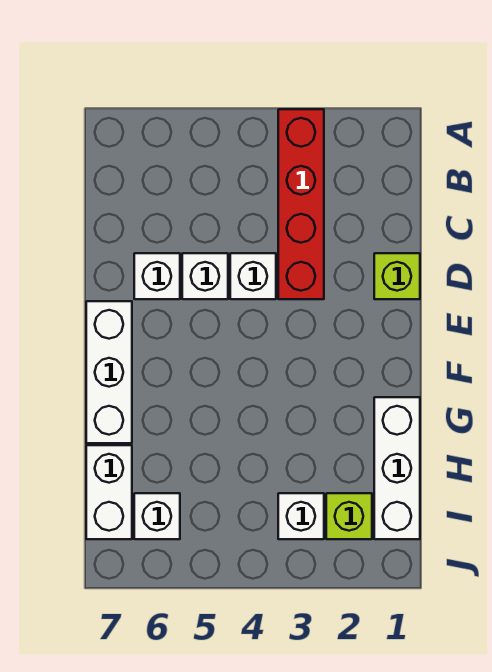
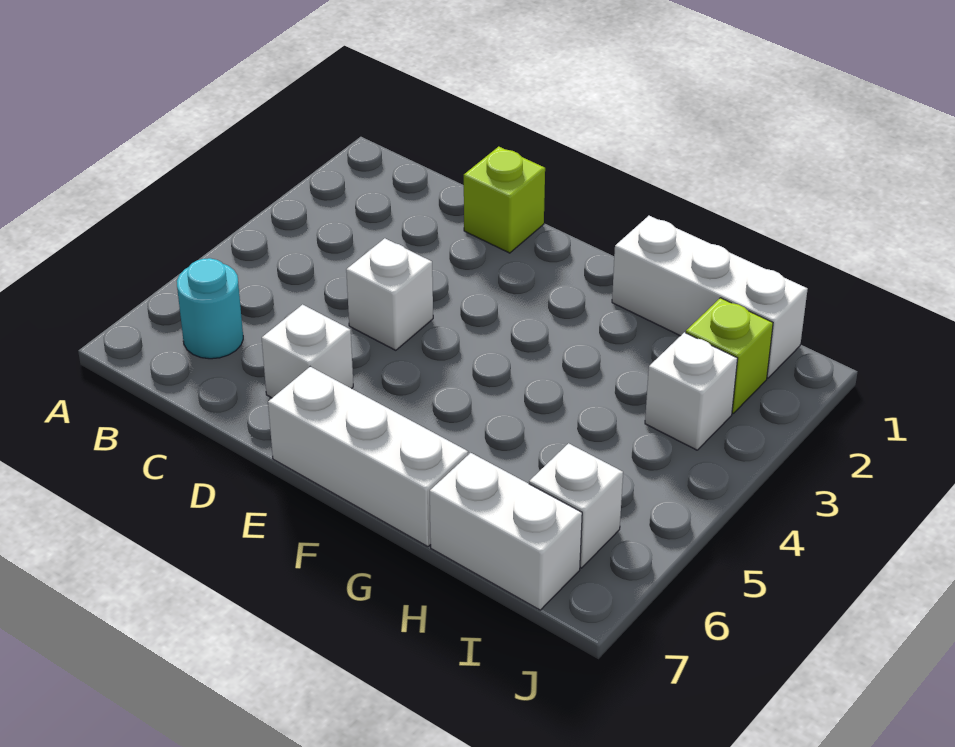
red brick A3:D3 level 1 -> none
none -> cyan round brick B6 level 1
white brick D5 level 1 -> none

